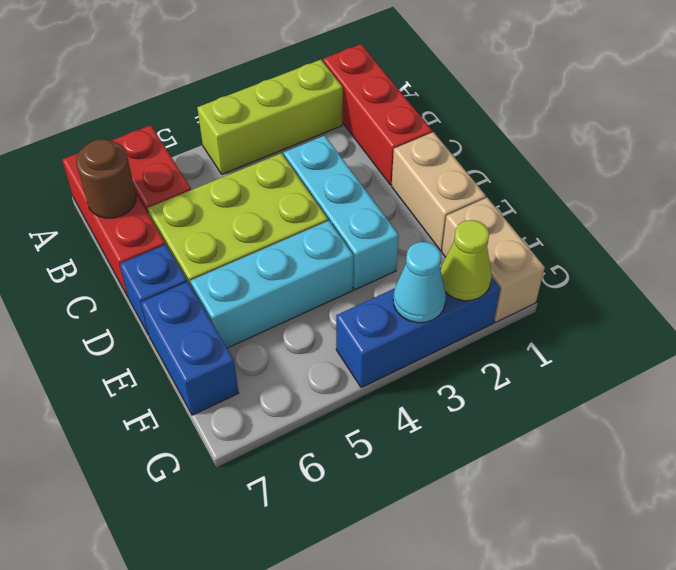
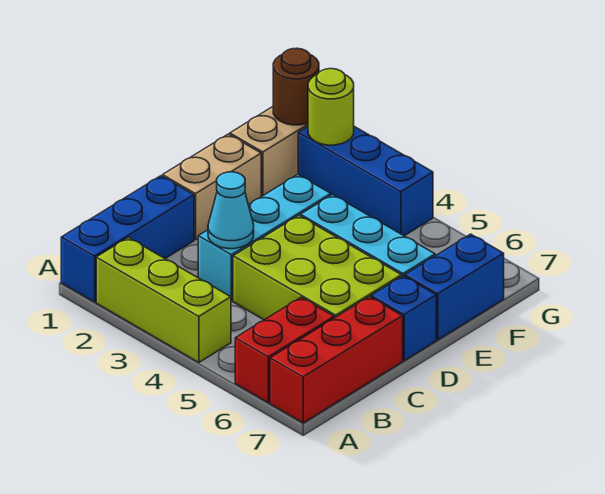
red brick A1:C1 level 1 -> blue brick A1:C1 level 1
brown round brick B7 level 2 -> brown round brick G1 level 2
lime cone G2 level 2 -> lime round brick G2 level 2
cyan cone G3 level 2 -> cyan cone C3 level 2

